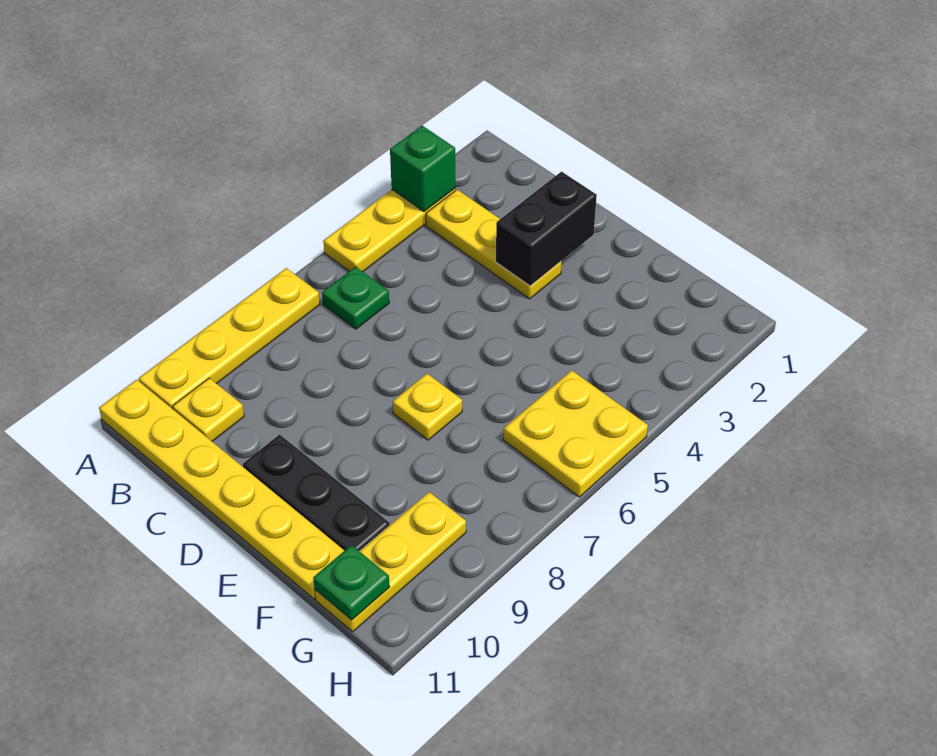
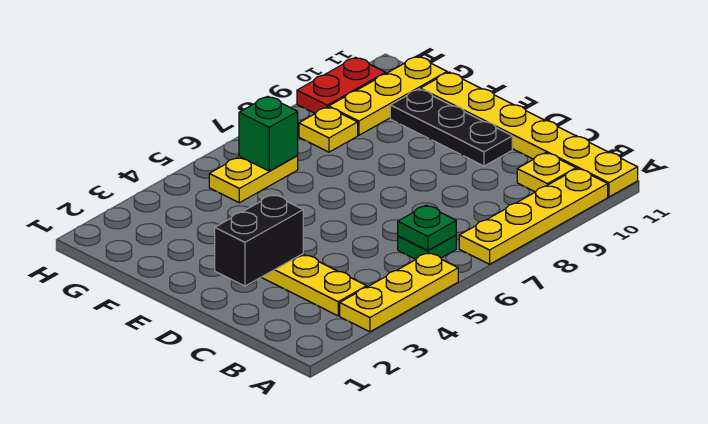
green brick A3 level 2 -> green brick G6 level 2
yellow plate E7 level 1 -> yellow plate G8 level 1
yellow plate G5:H6 level 1 -> yellow plate G5:G6 level 1
green plate G11 level 2 -> green plate B6 level 2
none -> red plate H9:H10 level 1

